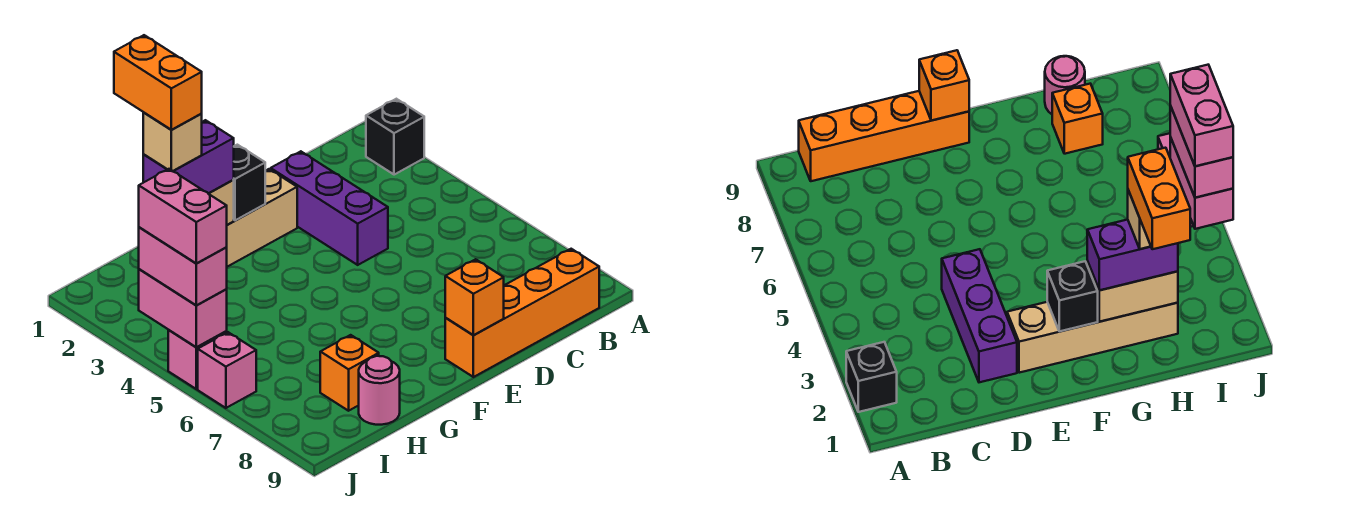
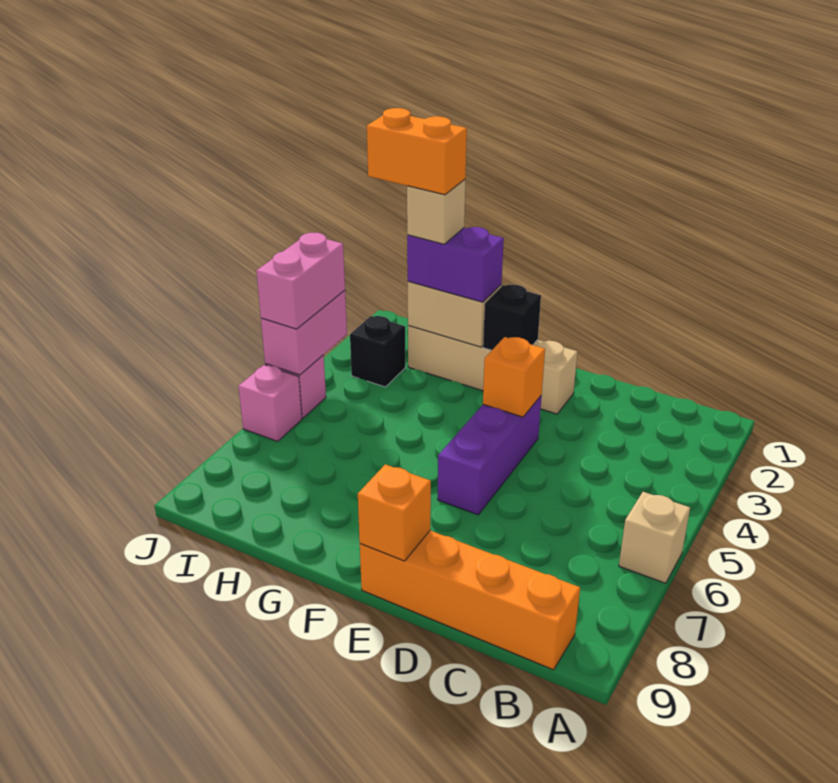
black brick A2 level 1 -> black brick I3 level 1
none -> tan brick A6 level 1
purple brick D2:D4 level 1 -> purple brick E4:E6 level 1
orange brick H1:H2 level 5 -> orange brick H2:I2 level 5
orange brick H8 level 1 -> orange brick E4 level 2
pink round brick H9 level 1 -> none
pink brick J4:J5 level 4 -> none

